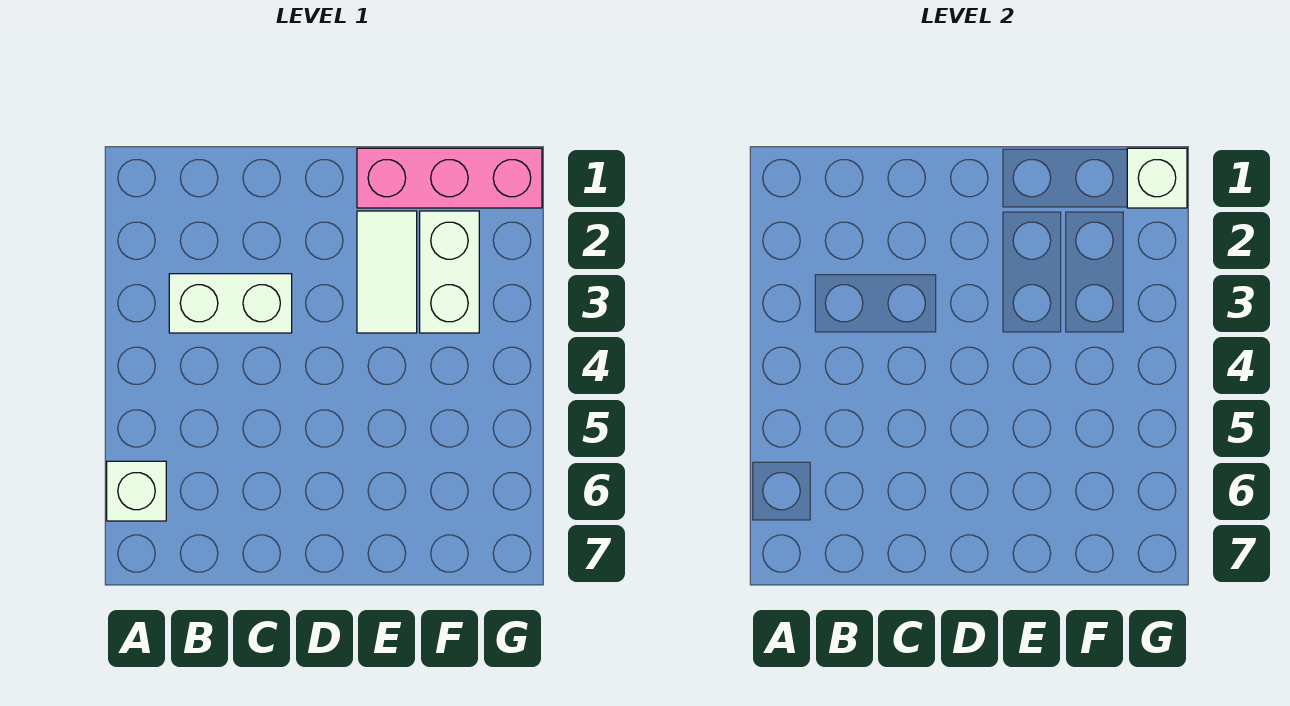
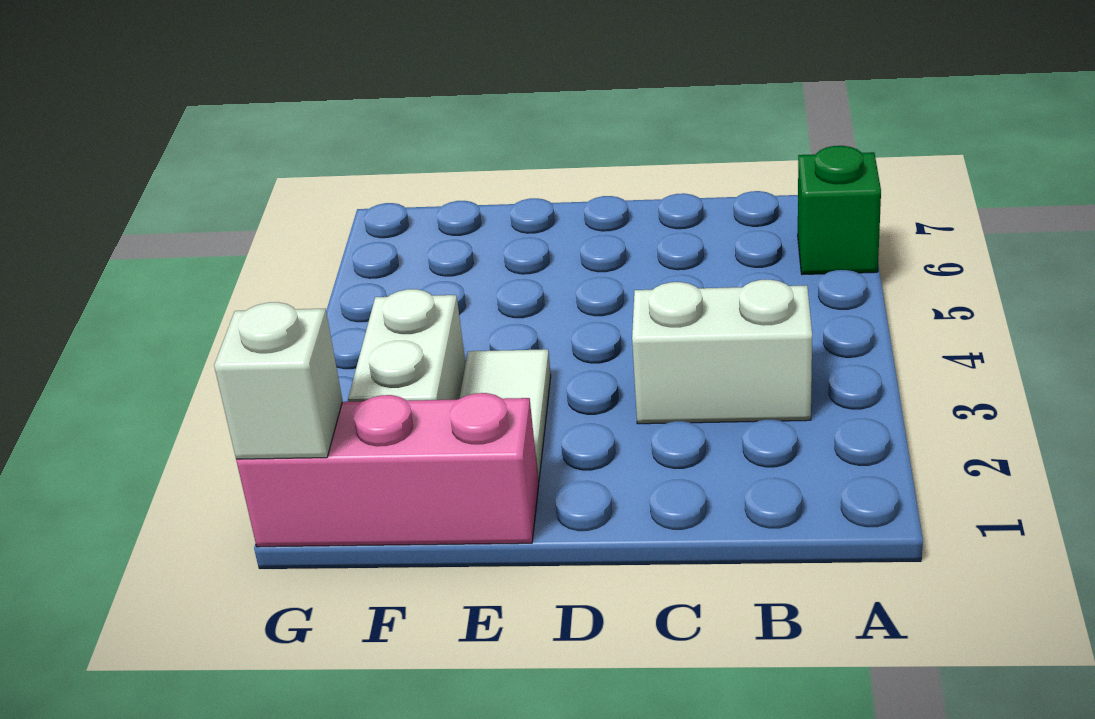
white brick A6 level 1 -> green brick A6 level 1

